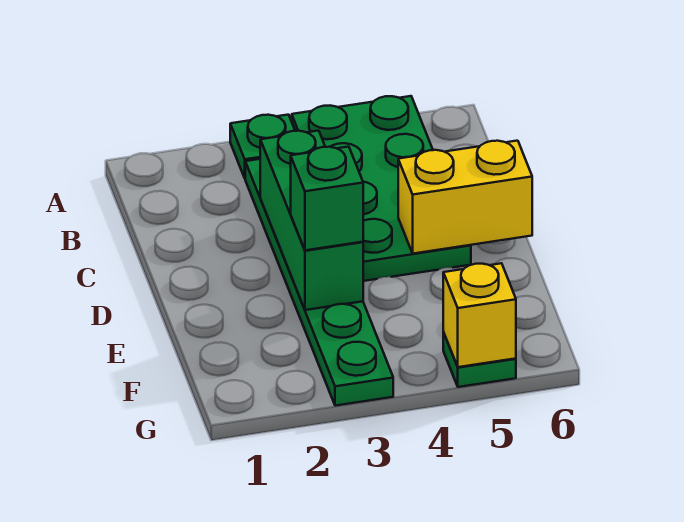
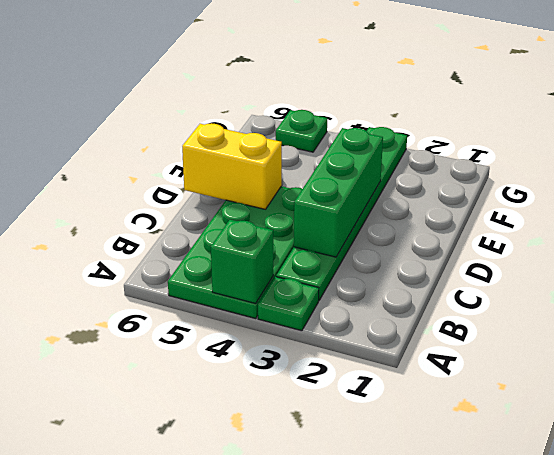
green brick E3 level 3 -> green brick A4 level 2
yellow brick G5 level 2 -> none

